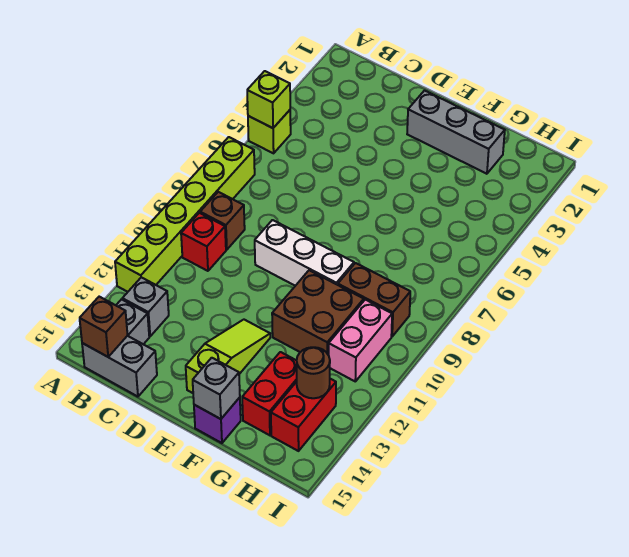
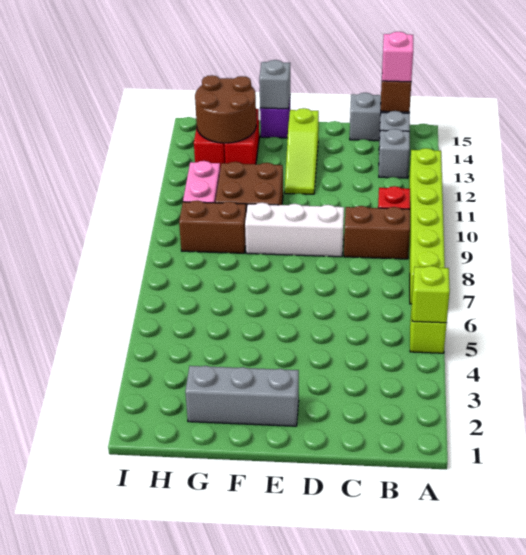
brown brick B9 level 1 -> brown brick B9:C9 level 1
none -> pink brick B15 level 3
brown round brick H13 level 2 -> brown round brick G13:H14 level 2

